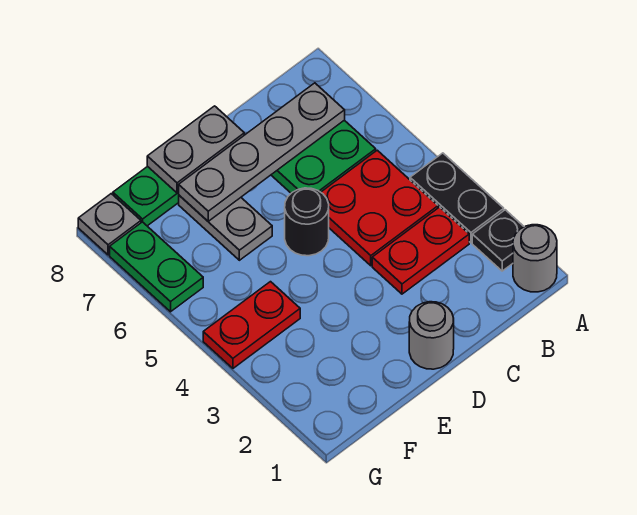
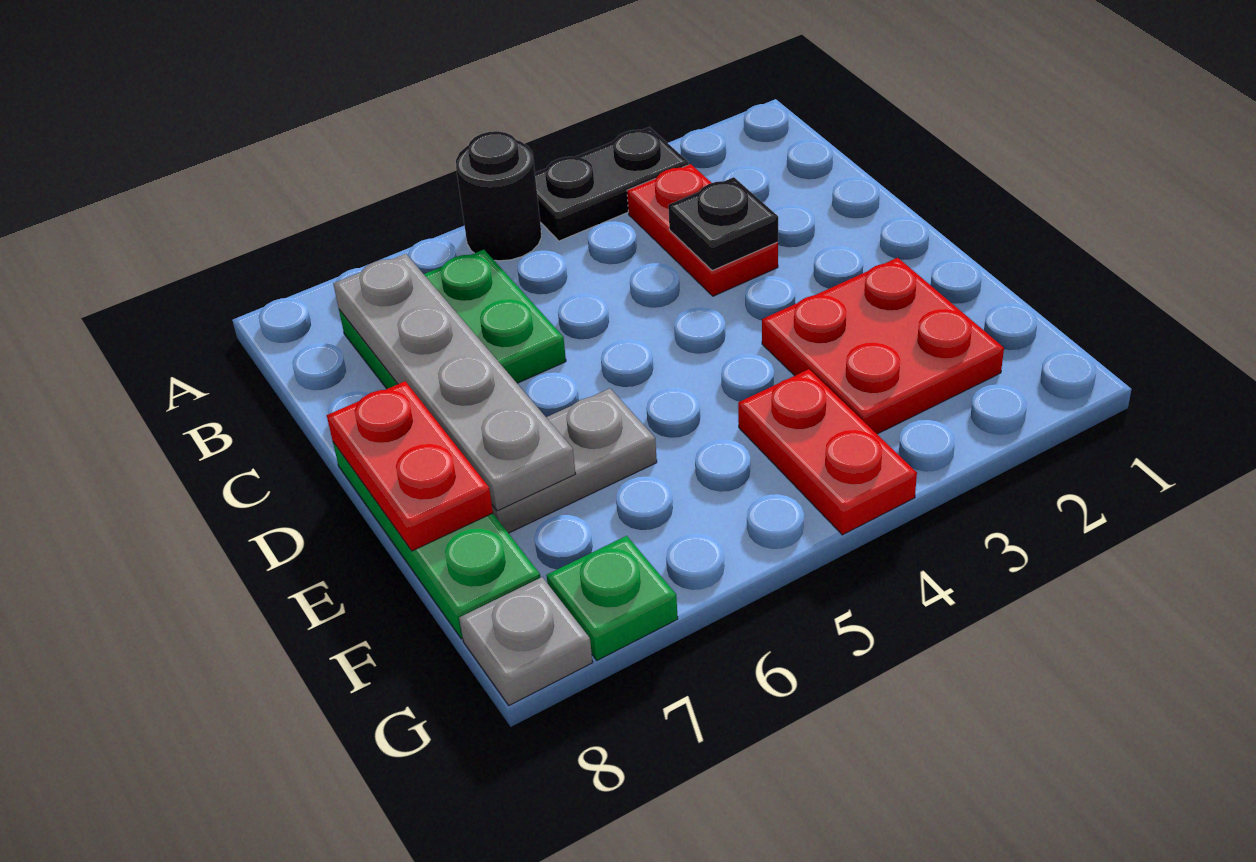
grey round brick A1 level 1 -> none
black plate A2 level 1 -> black plate C3 level 2
red plate B4:C5 level 1 -> red plate E2:F3 level 1
grey round brick D1 level 1 -> none
black round brick D5 level 1 -> black round brick A5 level 1
grey plate D8:E8 level 2 -> red plate D8:E8 level 2
green plate G6:G7 level 1 -> green plate G7 level 1

